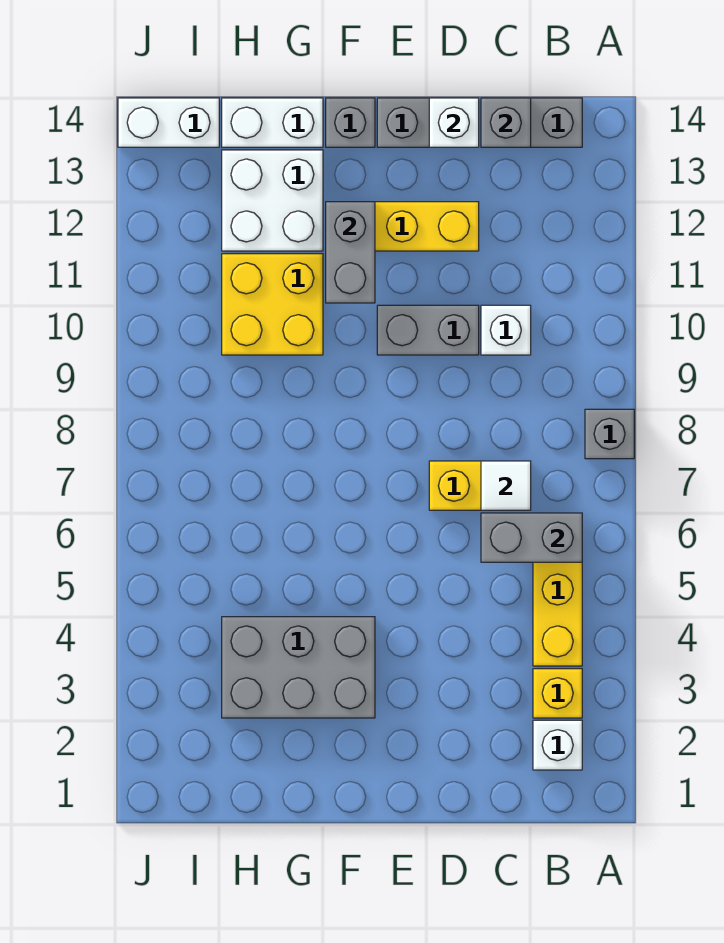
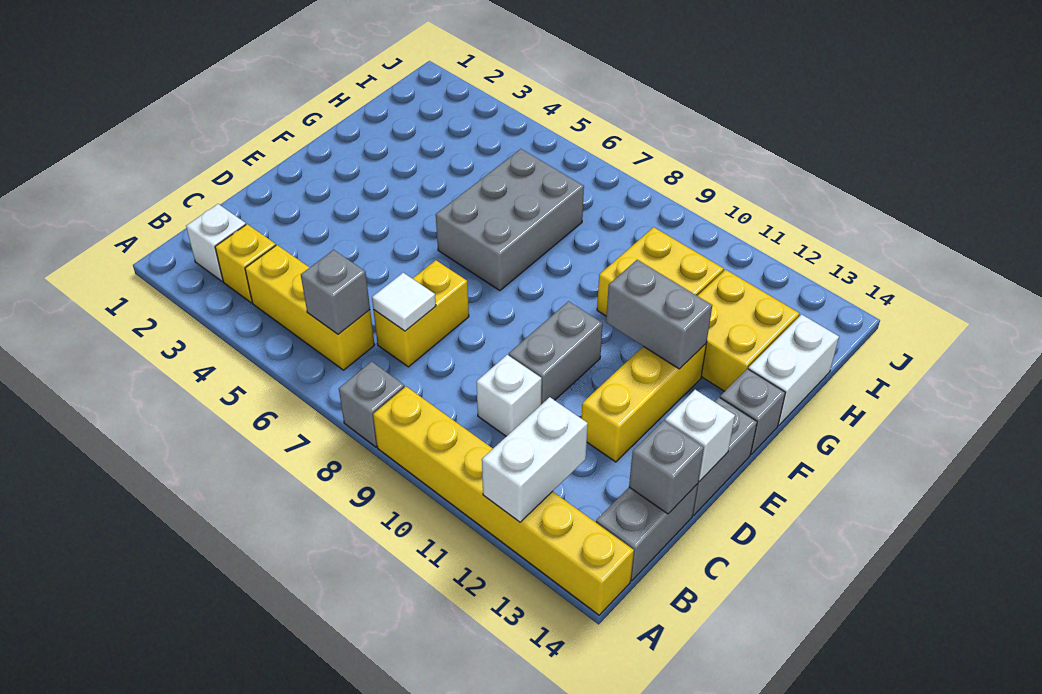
none -> yellow brick A9:A14 level 1
grey brick B6:C6 level 2 -> grey brick B6 level 2
grey brick F3:H4 level 1 -> grey brick F6:H7 level 1
white brick G12:H13 level 1 -> yellow brick G12:H13 level 1
white brick I14:J14 level 1 -> white brick A12:B12 level 2

